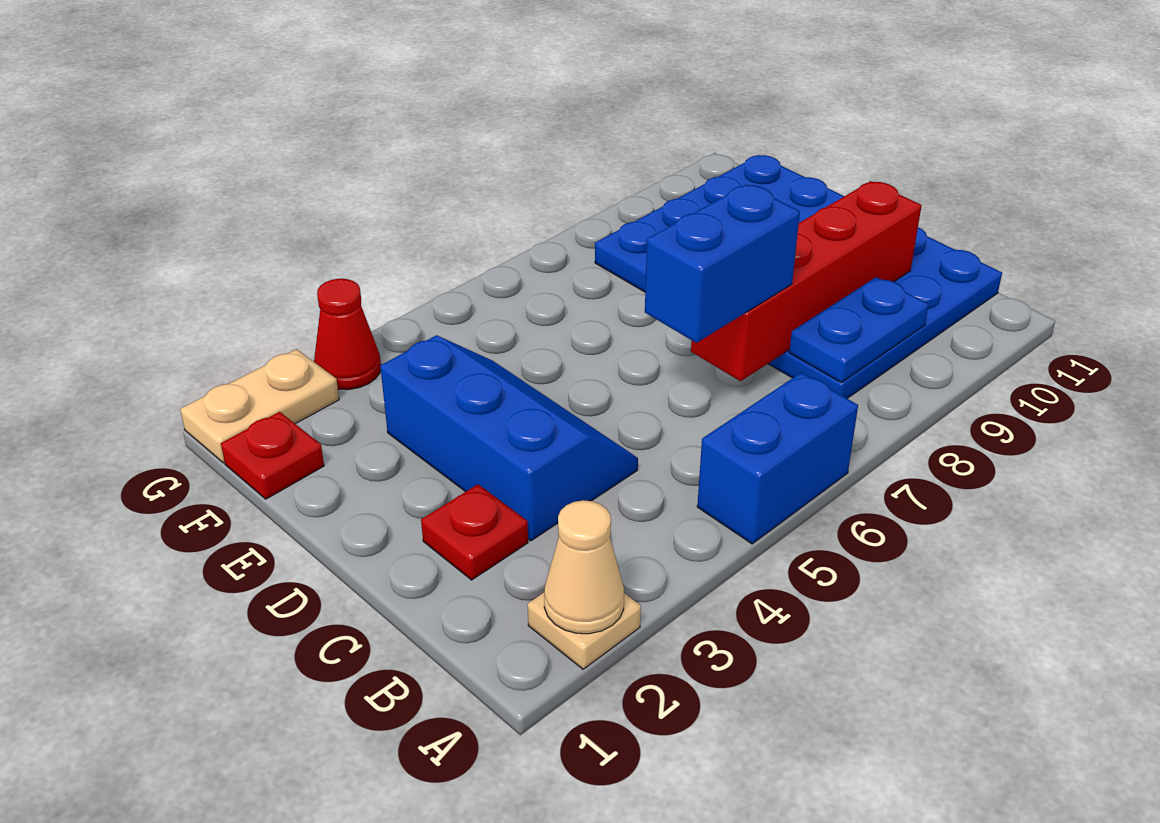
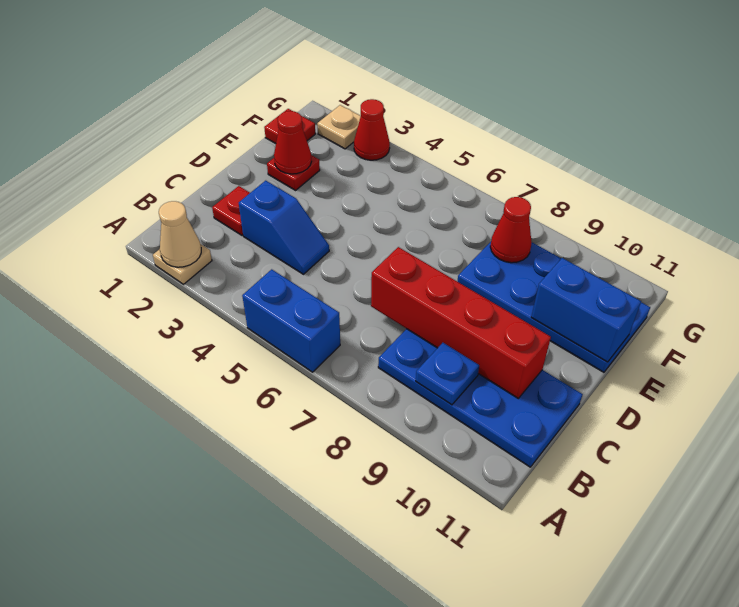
blue plate B8:B9 level 2 -> blue plate B9 level 2
blue slope C3:E4 level 1 top 3 -> blue slope C3:C4 level 1 top 3
blue brick C6:C7 level 3 -> blue brick E10:E11 level 2
none -> red plate E2 level 1
none -> red cone E2 level 2
none -> red cone F8 level 2
tan plate G1:G2 level 1 -> tan plate G2 level 1

